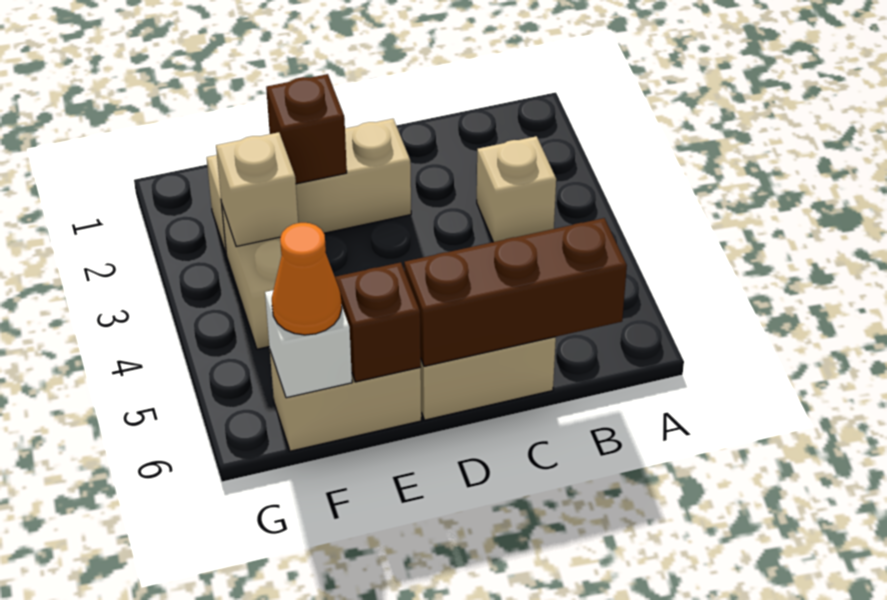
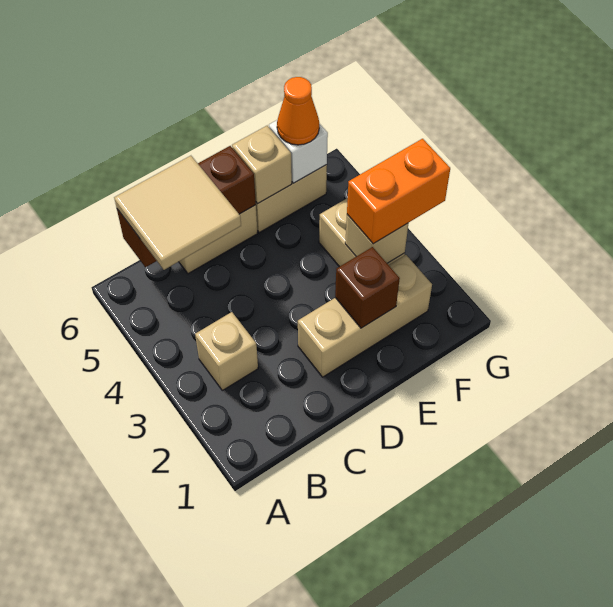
none -> tan tile B5:C6 level 3
brown brick E6 level 2 -> tan brick E6 level 2
none -> orange brick F3:G3 level 3

